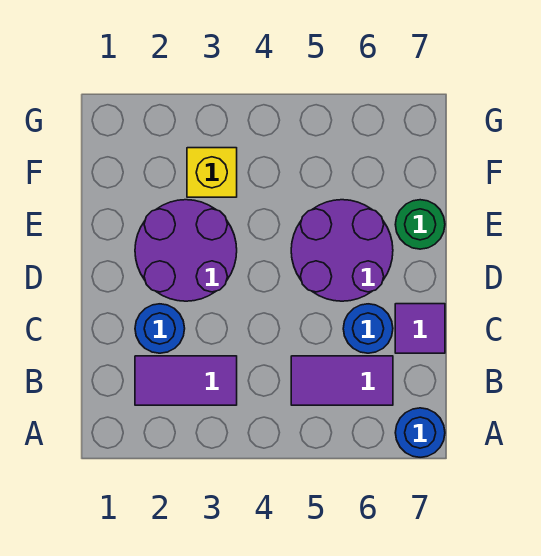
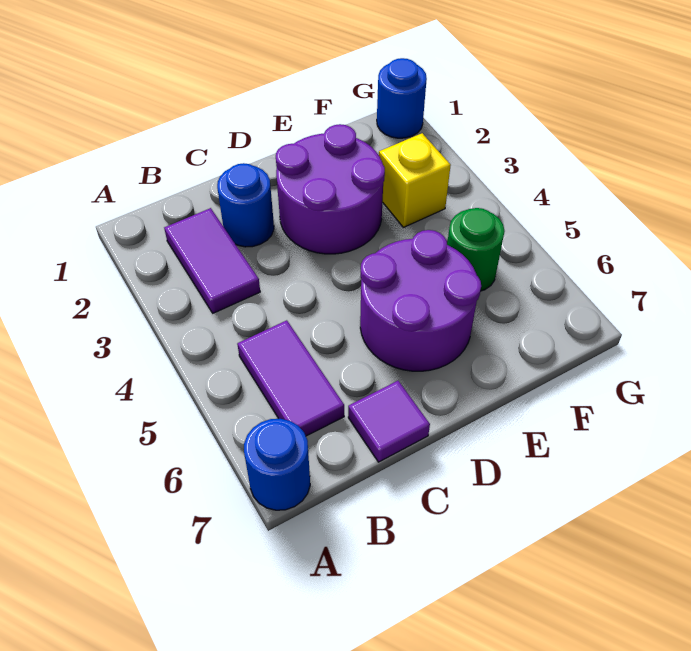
blue round brick C6 level 1 -> blue round brick G1 level 1
green round brick E7 level 1 -> green round brick F5 level 1

